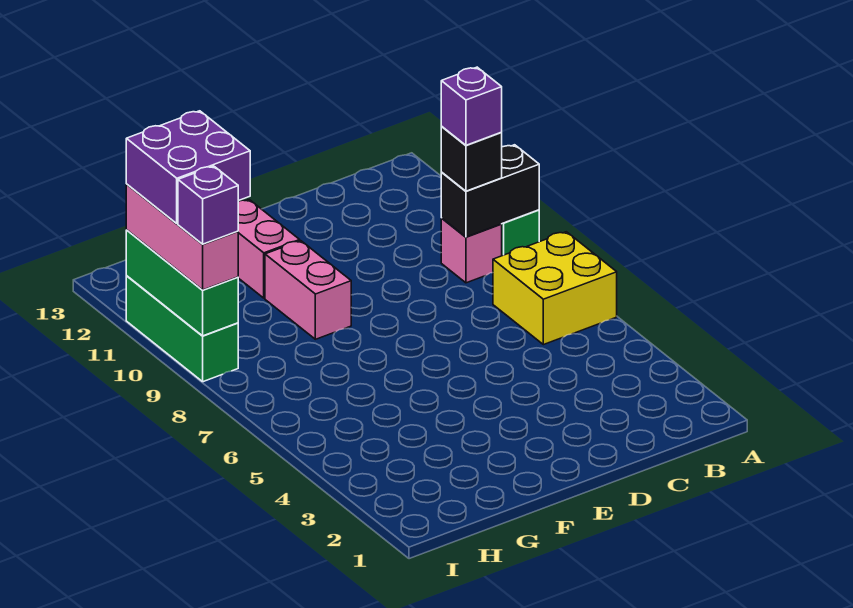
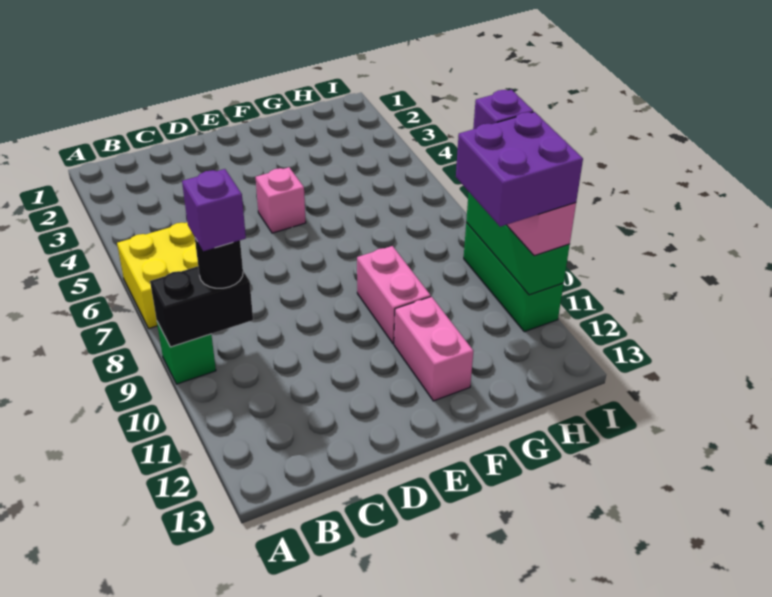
pink brick B9 level 1 -> pink brick E5 level 1
black brick B9 level 3 -> black round brick B9 level 3

